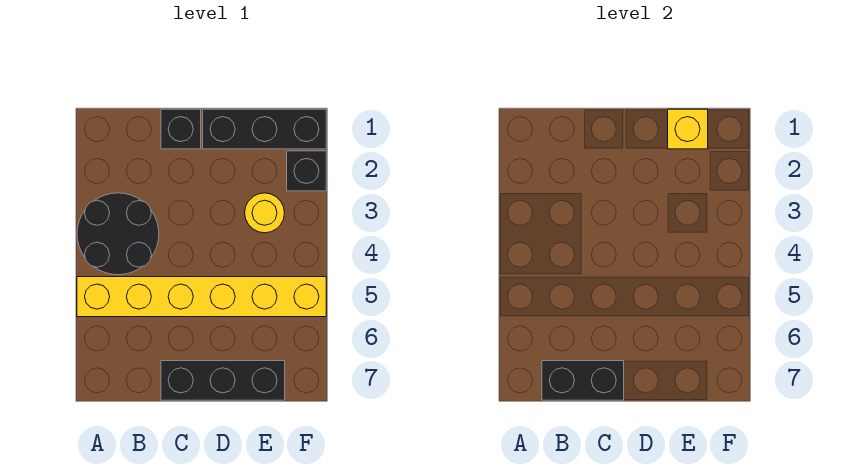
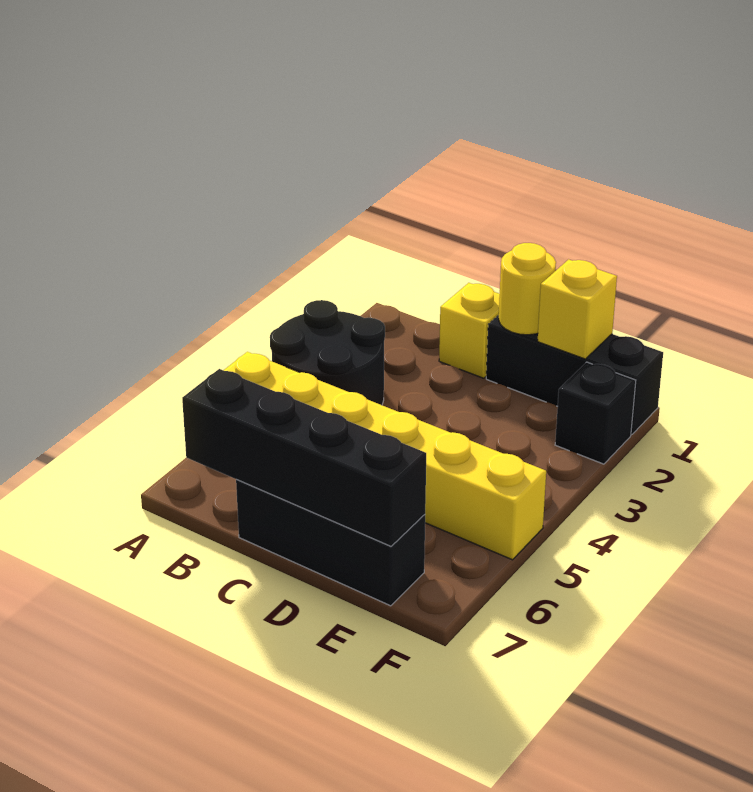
black brick B7:C7 level 2 -> black brick B7:E7 level 2
black brick C1 level 1 -> yellow brick C1 level 1
yellow round brick E3 level 1 -> yellow round brick D1 level 2

